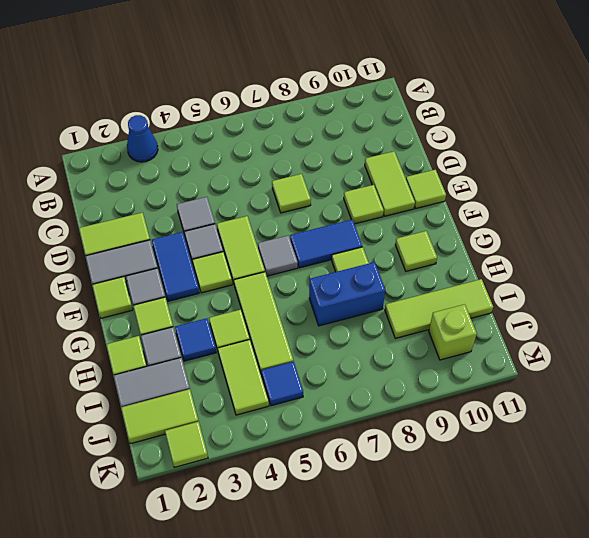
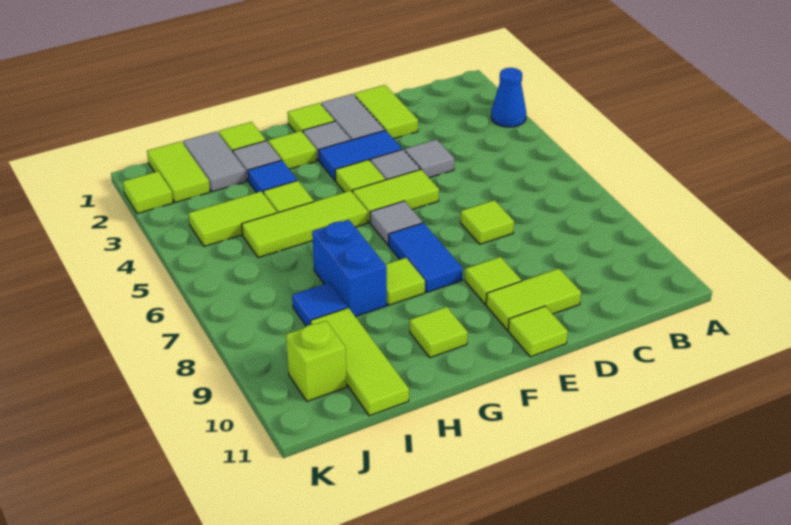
blue tile J5 level 1 -> blue tile I8 level 1

